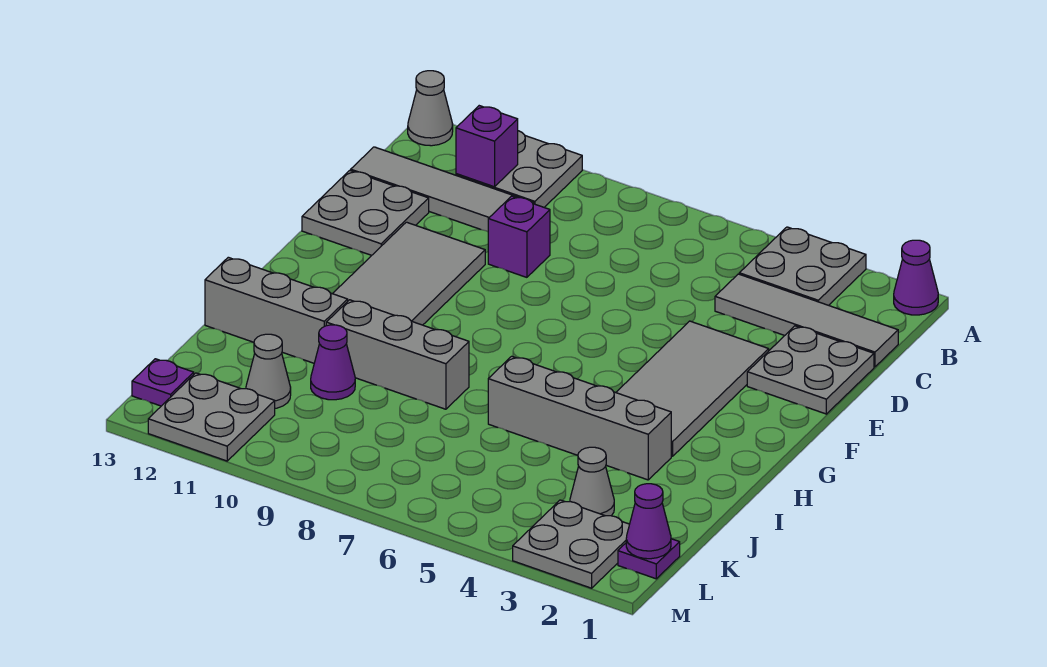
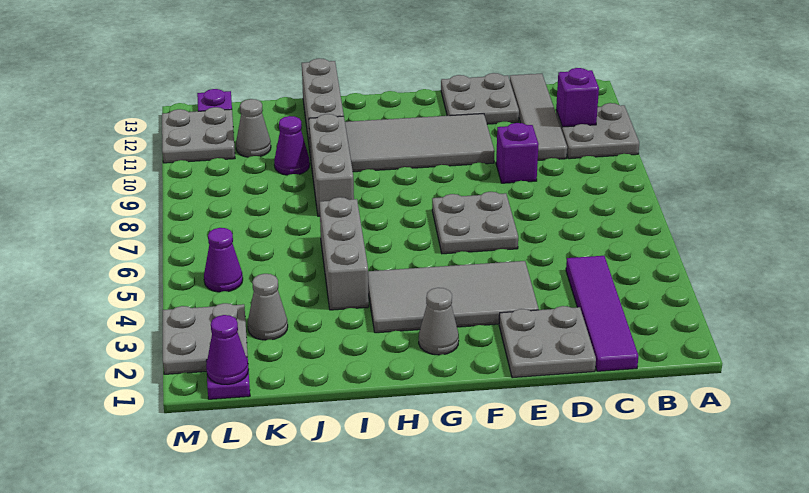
purple cone A1 level 1 -> purple cone L5 level 1
grey plate A3:B4 level 1 -> grey plate E6:F7 level 1
grey cone A13 level 1 -> grey cone G2 level 1
grey tile C1:C4 level 1 -> purple tile C1:C4 level 1
grey brick I3:I6 level 1 -> grey brick I4:I6 level 1

